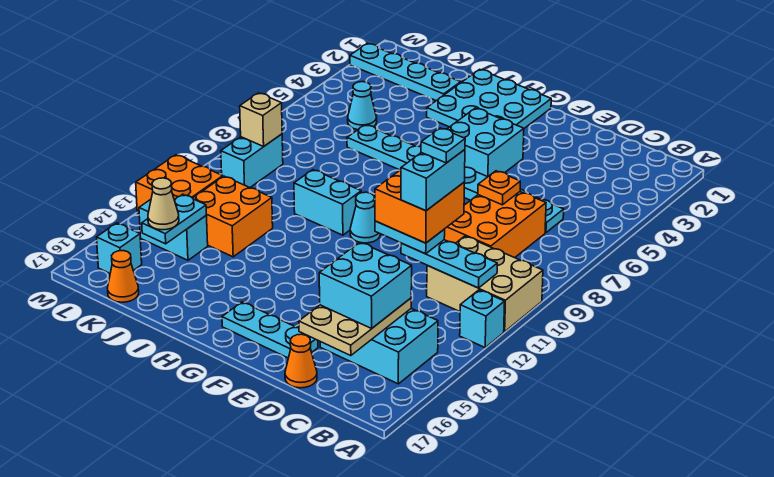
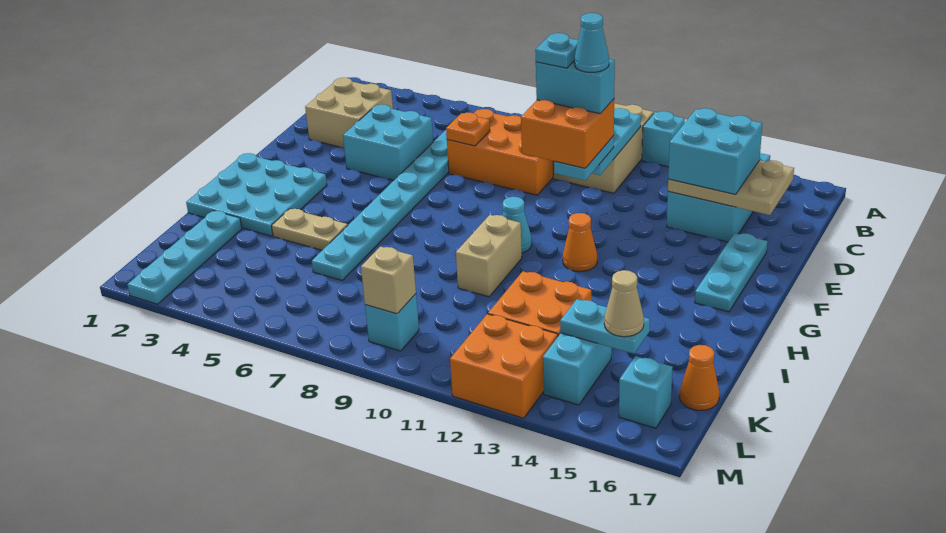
none -> tan brick C2:D3 level 1
orange cone D17 level 1 -> orange cone G12 level 1
cyan brick F4:G5 level 1 -> cyan brick D4:E5 level 1
cyan brick H10:I10 level 1 -> tan brick H10:I10 level 1
none -> tan plate I4:I5 level 1
cyan cone K5 level 1 -> cyan cone D11 level 6
cyan brick L9:L10 level 1 -> cyan brick L9 level 1

